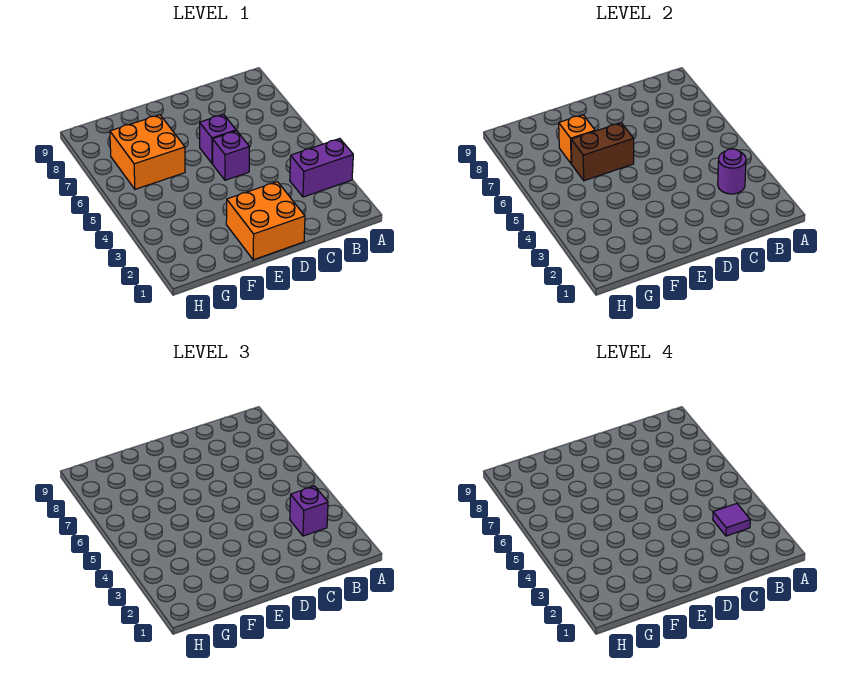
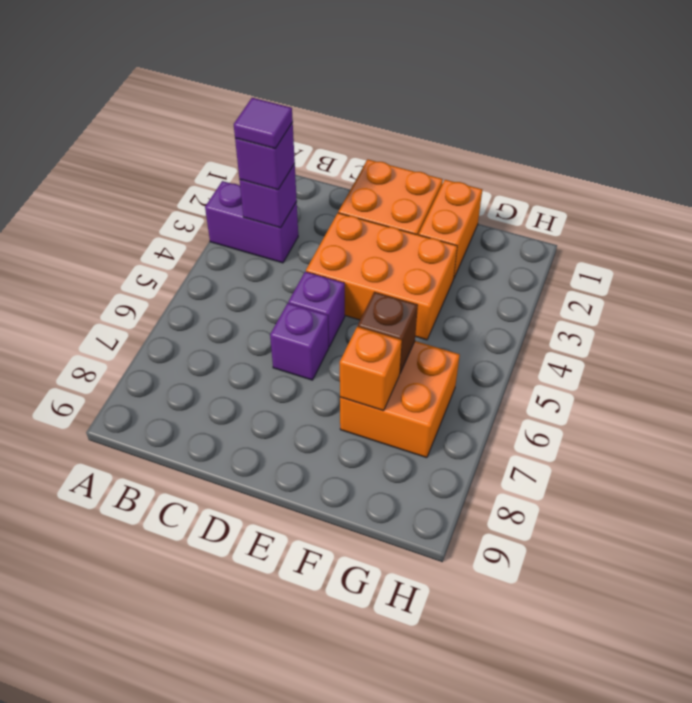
purple round brick B3 level 2 -> purple brick B3 level 2
none -> orange brick D3:F4 level 1
brown brick E6:F6 level 2 -> brown brick F6 level 2
none -> orange brick F1:F2 level 1

